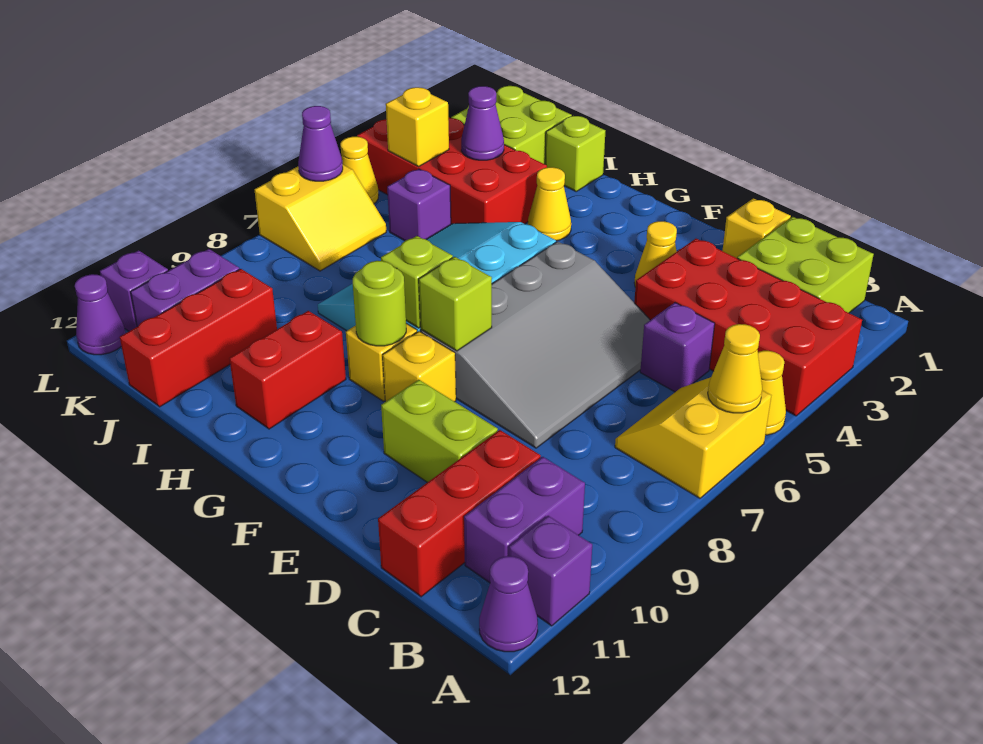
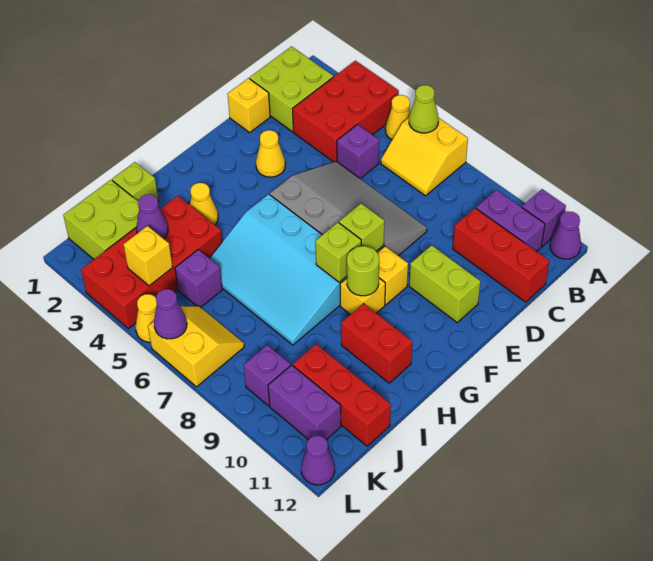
red brick A3:D4 level 1 -> red brick A3:C4 level 1
yellow cone A6 level 2 -> lime cone A6 level 2
lime brick D10:E10 level 1 -> lime brick E10:E11 level 1
purple brick L11 level 1 -> purple brick K9 level 1

